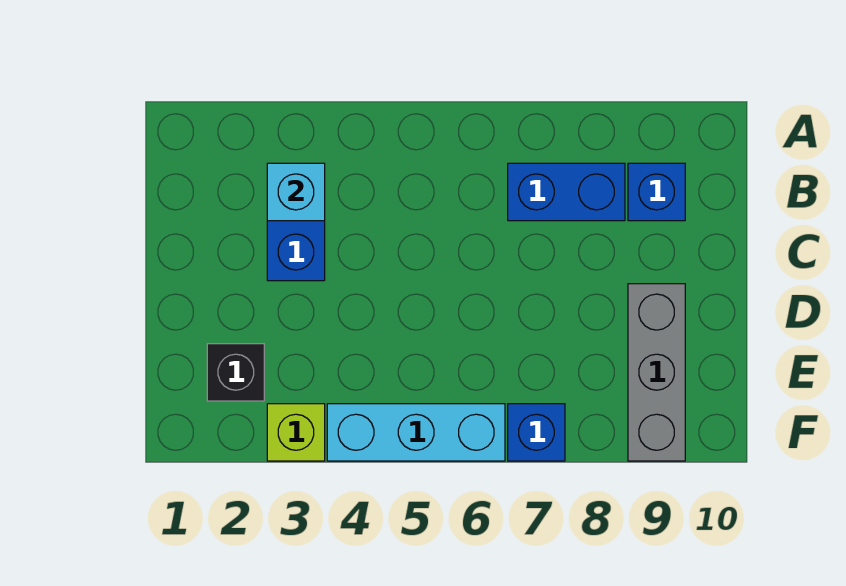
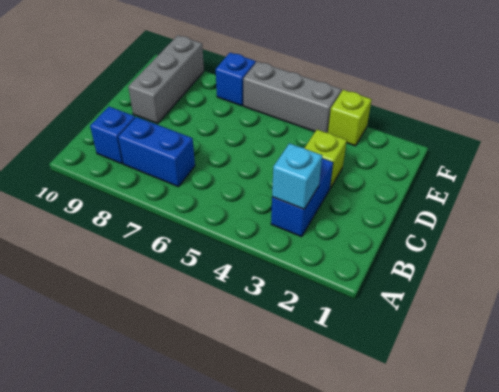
none -> lime brick D3 level 1
black brick E2 level 1 -> none
cyan brick F4:F6 level 1 -> grey brick F4:F6 level 1

